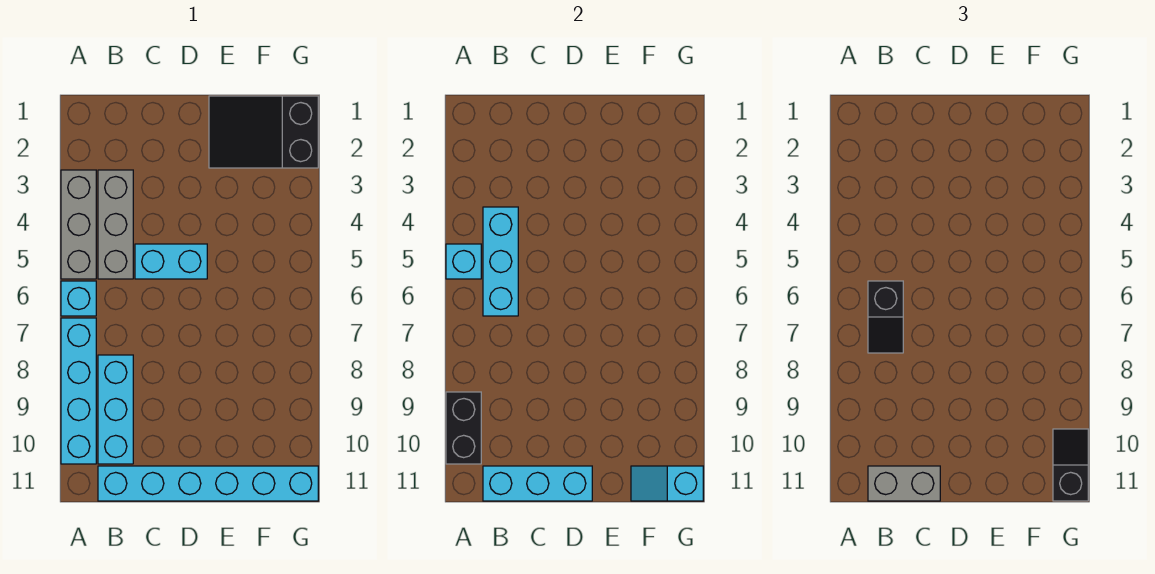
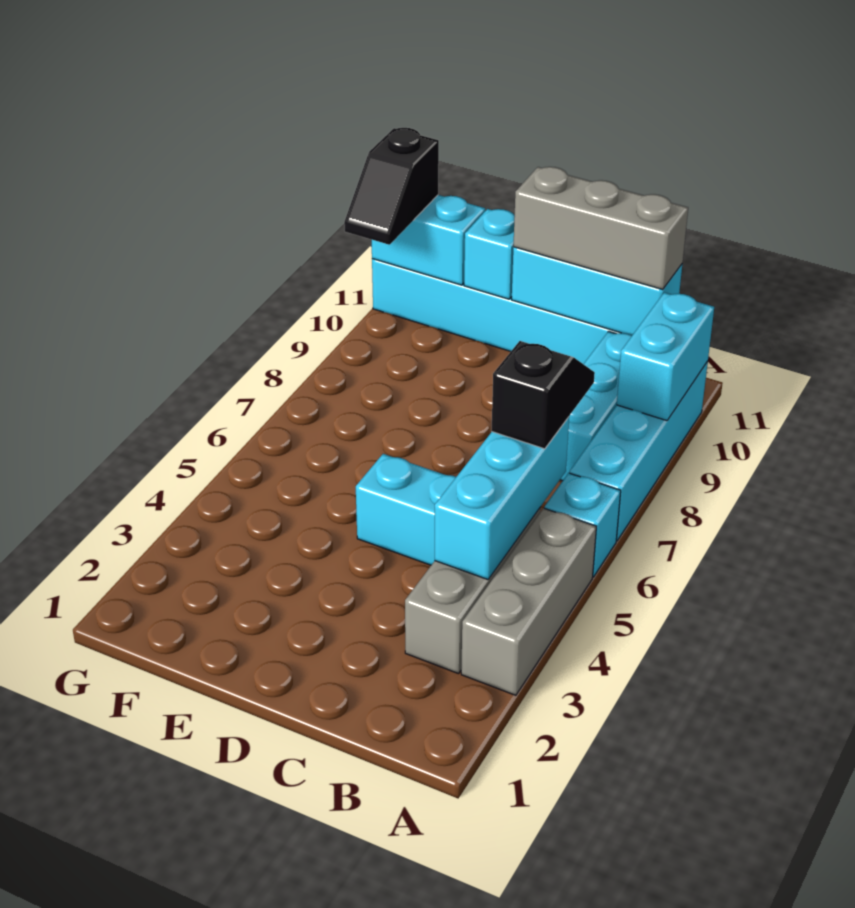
cyan brick A5 level 2 -> cyan brick E11 level 2
black brick A9:A10 level 2 -> cyan brick A9:A10 level 2
grey brick B11:C11 level 3 -> grey brick B11:D11 level 3
black slope E1:G2 level 1 top G -> none
cyan slope F11:G11 level 2 top G -> cyan brick F11:G11 level 2

